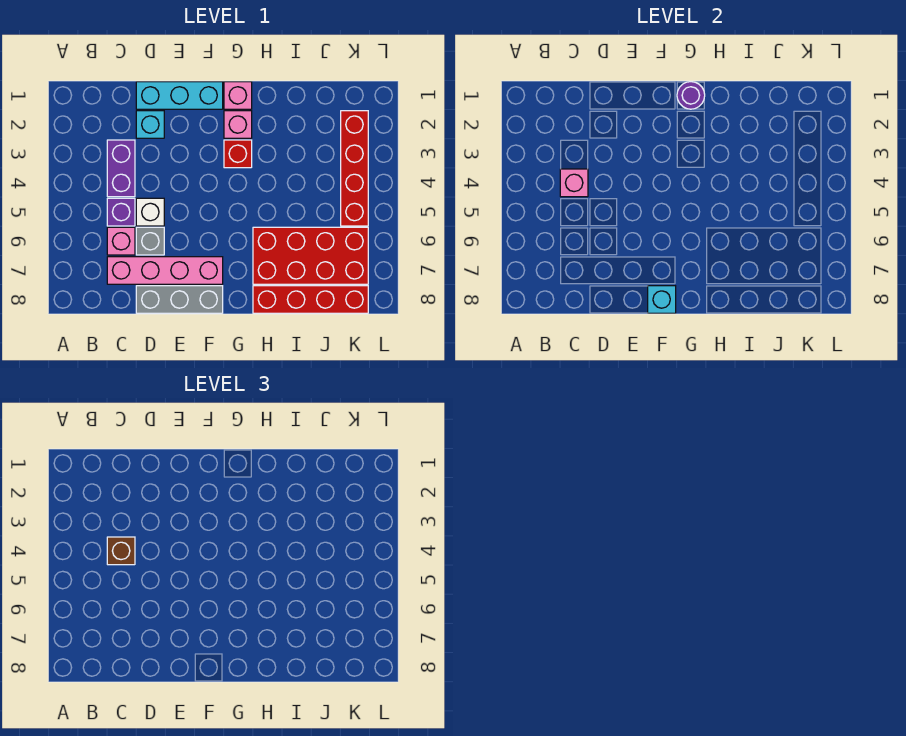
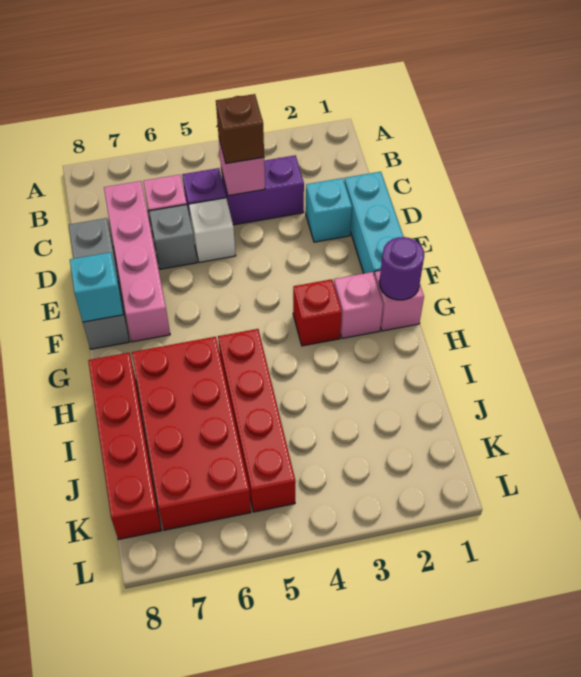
red brick K2:K5 level 1 -> red brick H5:K5 level 1

